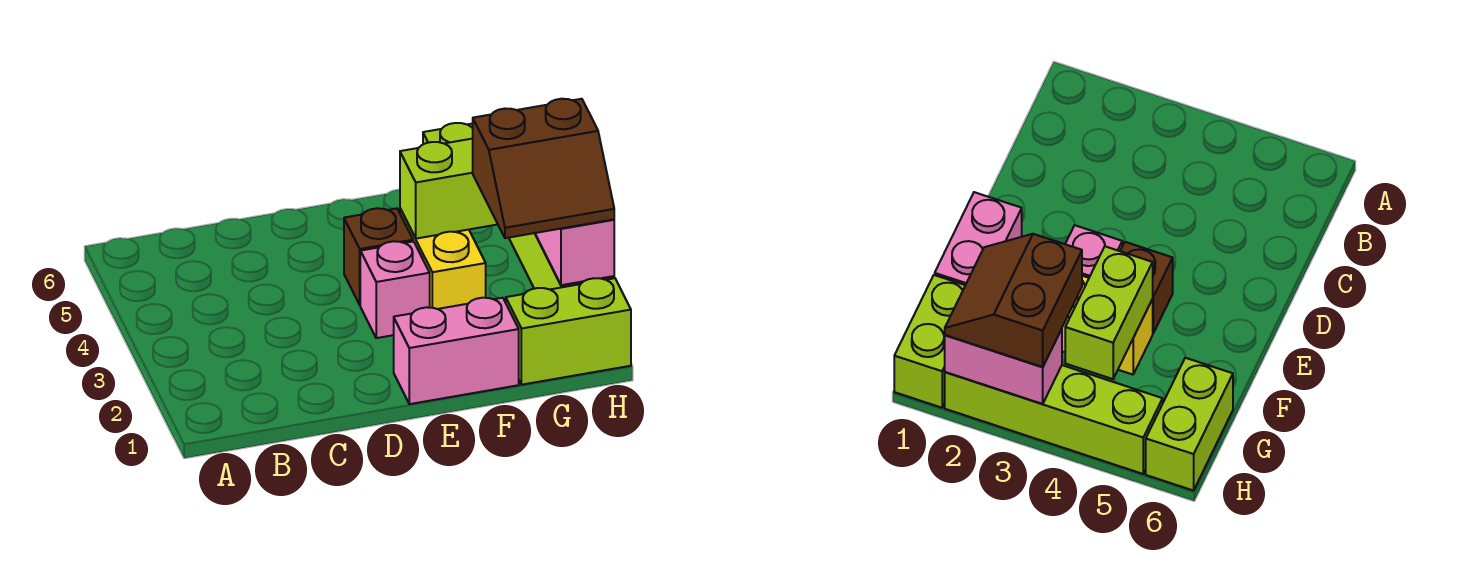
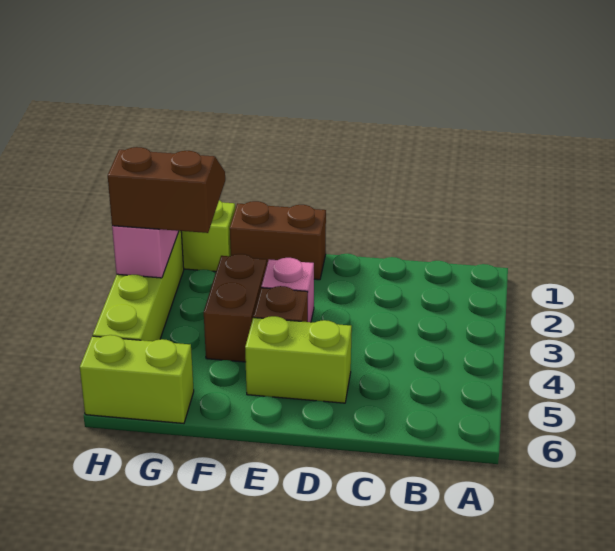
pink brick E1:F1 level 1 -> brown brick E1:F1 level 1
yellow brick F3:F4 level 1 -> brown brick F3:F4 level 1
lime brick F4:G4 level 2 -> lime brick D5:E5 level 1

